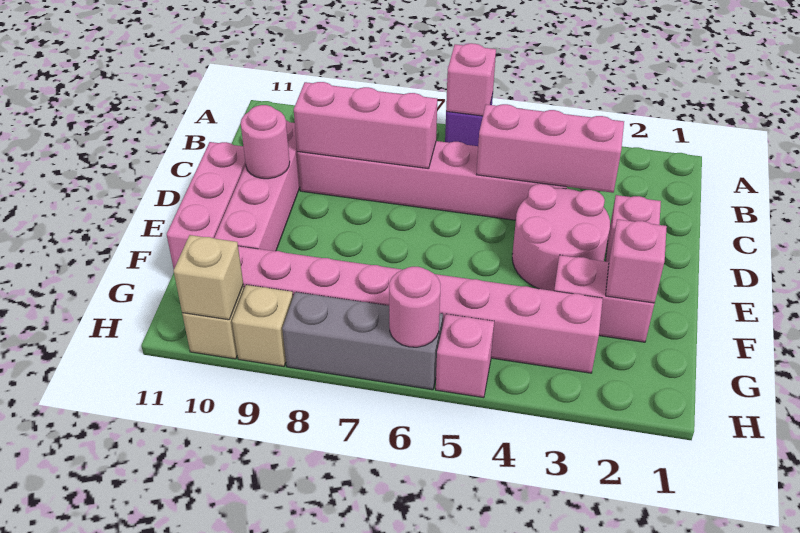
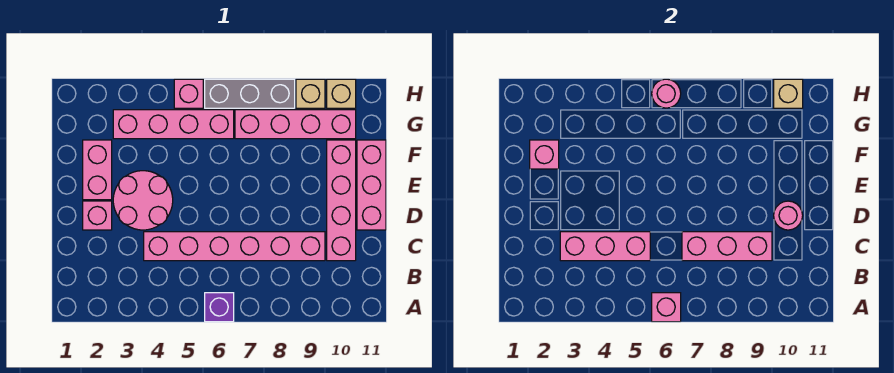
pink brick F2:F3 level 1 -> pink brick E2:F2 level 1

